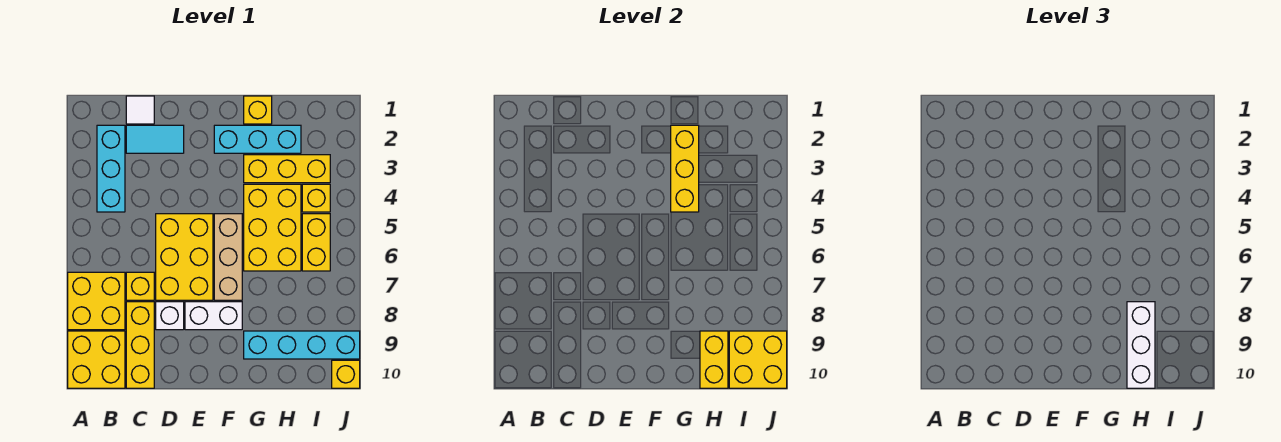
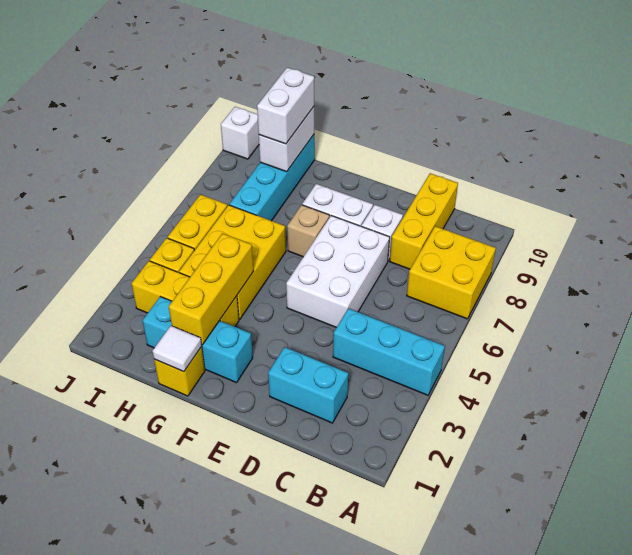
yellow brick A9:B10 level 1 -> none
cyan brick B2:B4 level 1 -> cyan brick A4:C4 level 1
white tile C1 level 1 -> white tile G1 level 2
cyan tile C2:D2 level 1 -> cyan brick C2:D2 level 1
yellow brick C7 level 1 -> none
yellow brick D5:E7 level 1 -> white brick D5:E7 level 1
tan brick F5:F7 level 1 -> tan brick F7 level 1
cyan brick G9:J9 level 1 -> cyan brick H7:H10 level 1
white brick H8:H10 level 3 -> white brick H9:H10 level 3
yellow brick H9:H10 level 2 -> white brick H9:H10 level 2
yellow brick I9:J10 level 2 -> none
yellow brick J10 level 1 -> white brick J10 level 1

